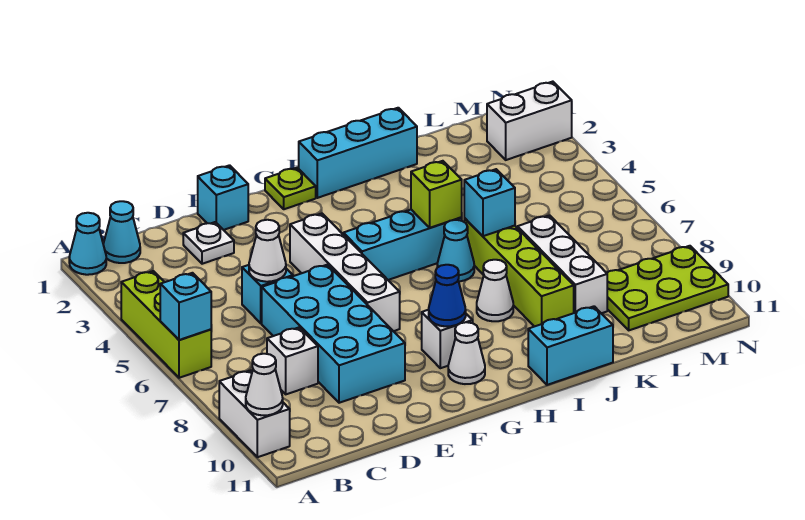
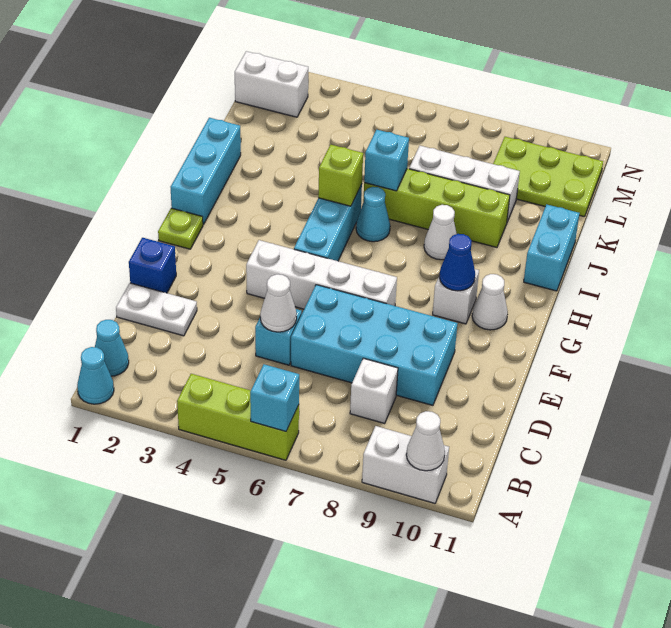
white plate D2 level 1 -> white plate D1:D2 level 1
cyan brick E1 level 1 -> blue brick E1 level 1
lime plate L9:N10 level 1 -> lime plate L9:M11 level 1
white brick M2:N2 level 1 -> white brick M1:M2 level 1

